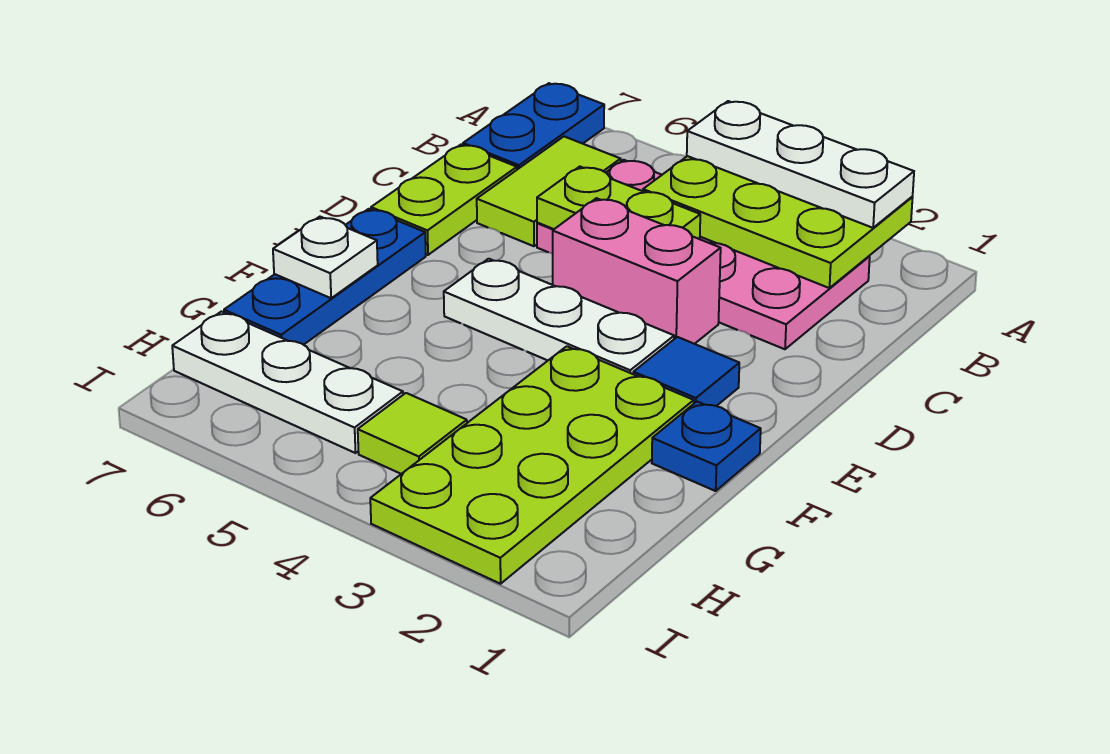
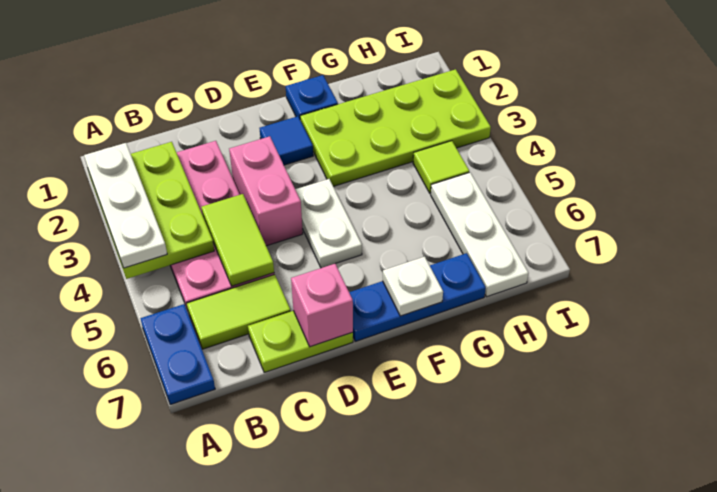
blue plate A7:B7 level 1 -> blue plate A6:A7 level 1
lime plate C4:C5 level 2 -> lime tile C4:C5 level 2
none -> pink brick D7 level 2
white plate E3:E5 level 1 -> white plate E4:E5 level 1

